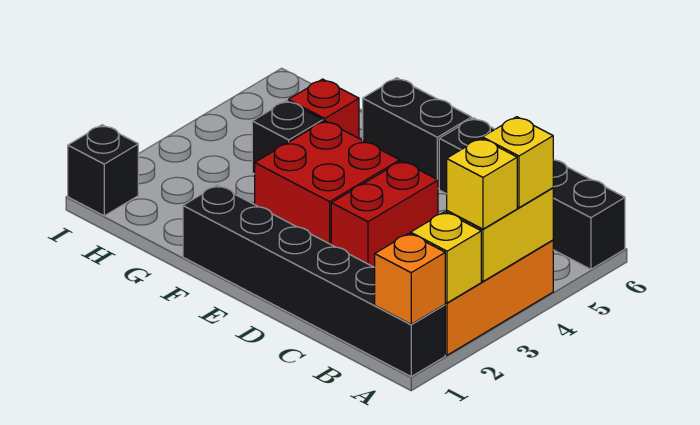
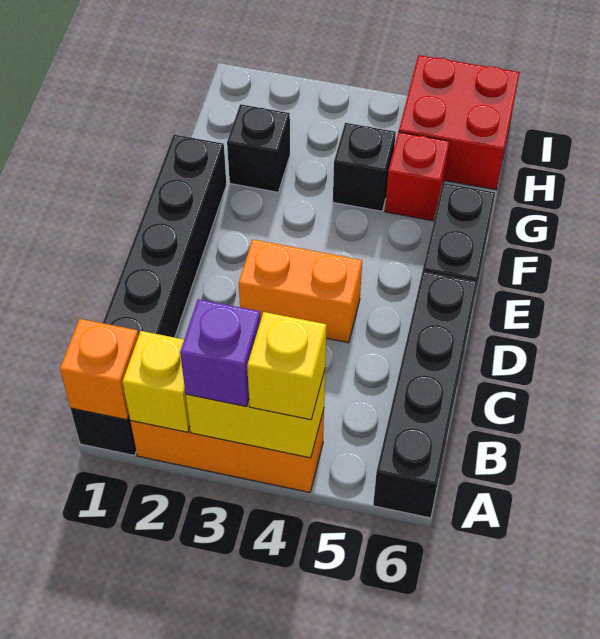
yellow brick A3 level 3 -> purple brick A3 level 3
red brick D3:D4 level 1 -> orange brick D3:D4 level 1
red brick E3:F4 level 1 -> red brick H5:I6 level 1
black brick I1 level 1 -> black brick G2 level 1

